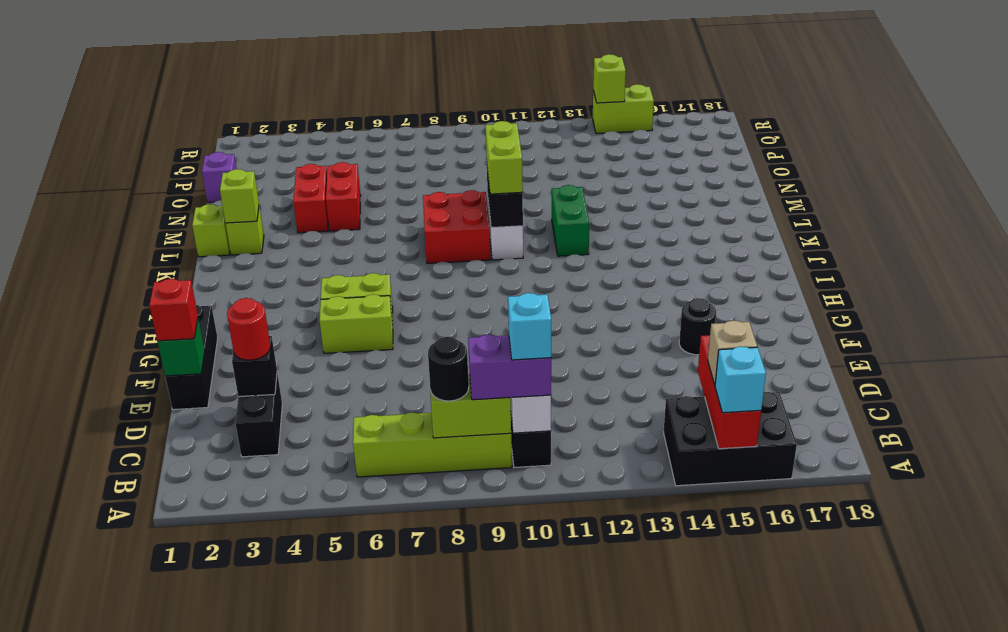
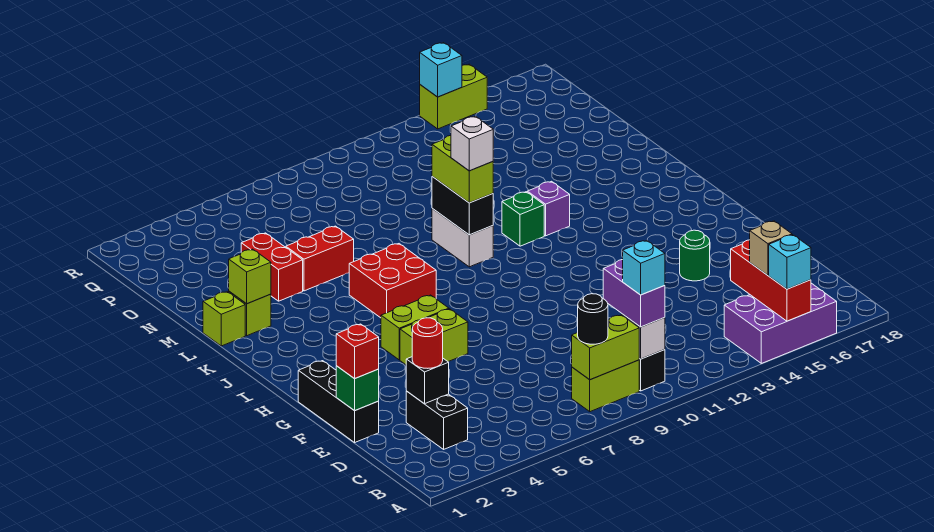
black brick A14:B16 level 1 -> purple brick A14:B16 level 1
lime brick B6:B9 level 1 -> lime brick B8:B9 level 1
purple brick B9:B10 level 3 -> purple brick B10:C10 level 3
black round brick F15 level 1 -> green round brick F15 level 1
red brick K8:L9 level 1 -> red brick J6:K7 level 1
none -> white brick K10 level 4
green brick K12:L12 level 1 -> green brick K12 level 1
red brick M5:N5 level 1 -> red brick M5:M6 level 1
purple brick O1 level 1 -> purple brick K13 level 1
lime brick R14 level 2 -> cyan brick R14 level 2

